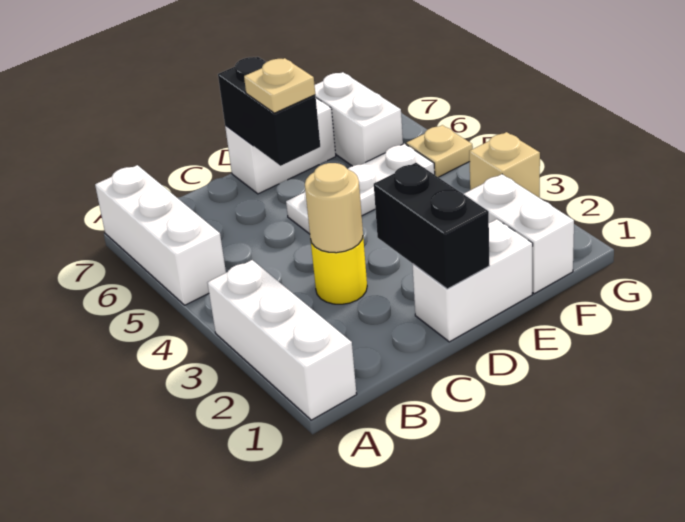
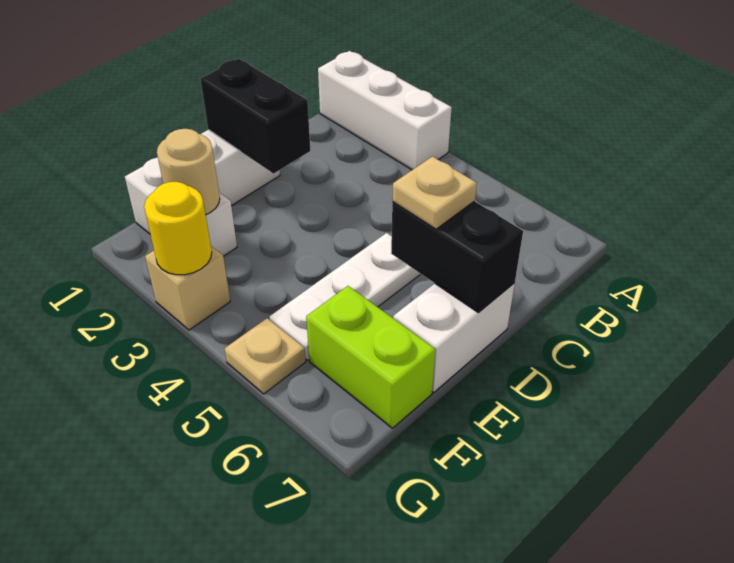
white brick A5:A7 level 1 -> none
yellow round brick C3 level 1 -> yellow round brick G3 level 2
tan round brick C3 level 2 -> tan round brick F2 level 2
white brick F6:F7 level 1 -> lime brick F6:F7 level 1

